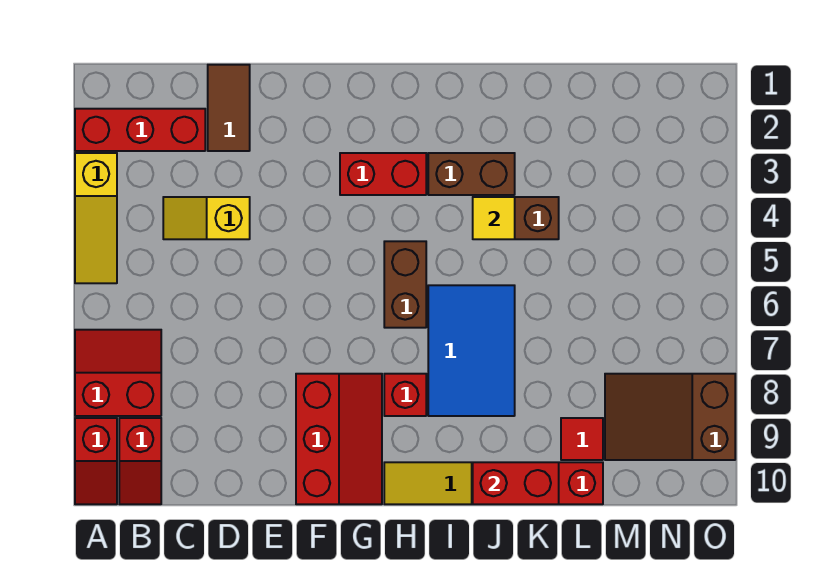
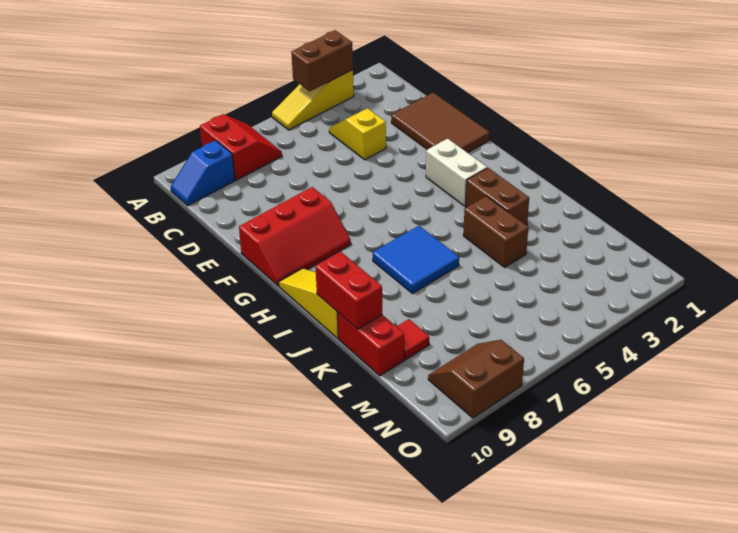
red brick A2:C2 level 1 -> none
red slope A9:A10 level 1 top 9 -> none
red slope B9:B10 level 1 top 9 -> blue slope B9:B10 level 1 top 9
brown tile D1:D2 level 1 -> brown tile D1:F2 level 1
red brick G3:H3 level 1 -> white brick G3:H3 level 1
brown brick H5:H6 level 1 -> brown brick A3:A4 level 2
red brick H8 level 1 -> none
blue tile I6:J8 level 1 -> blue tile I6:J7 level 1
yellow tile J4 level 2 -> none
brown slope M8:O9 level 1 top O -> brown slope N8:O9 level 1 top O

